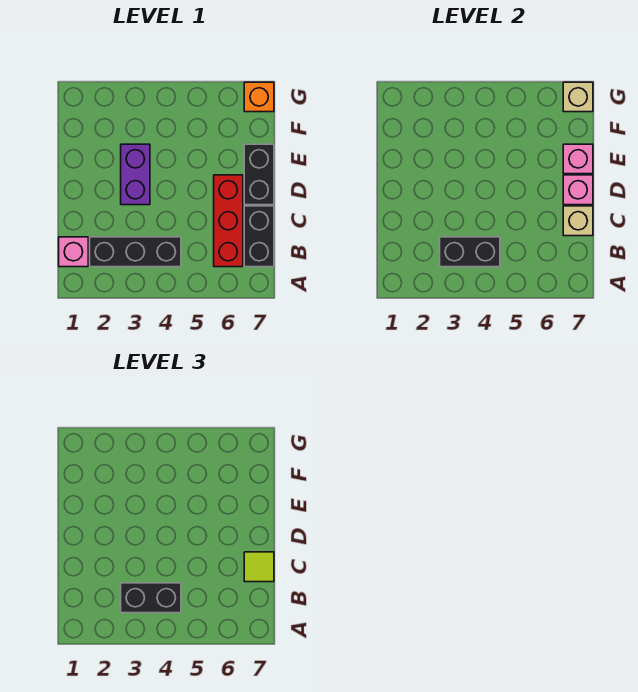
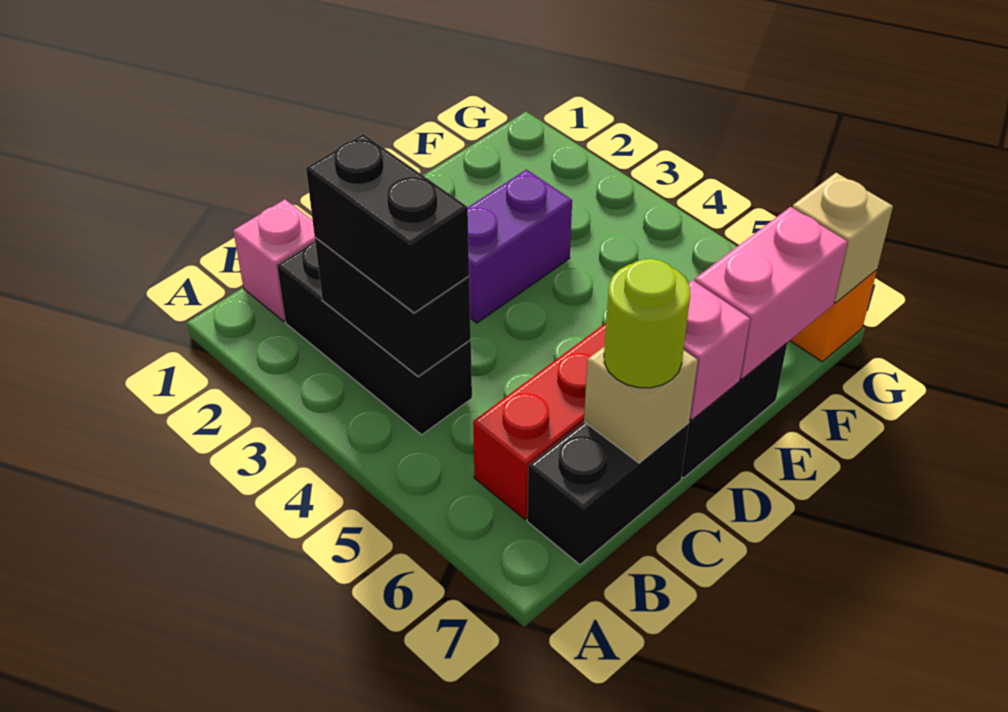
lime tile C7 level 3 -> lime round brick C7 level 3
pink brick E7 level 2 -> pink brick E7:F7 level 2

